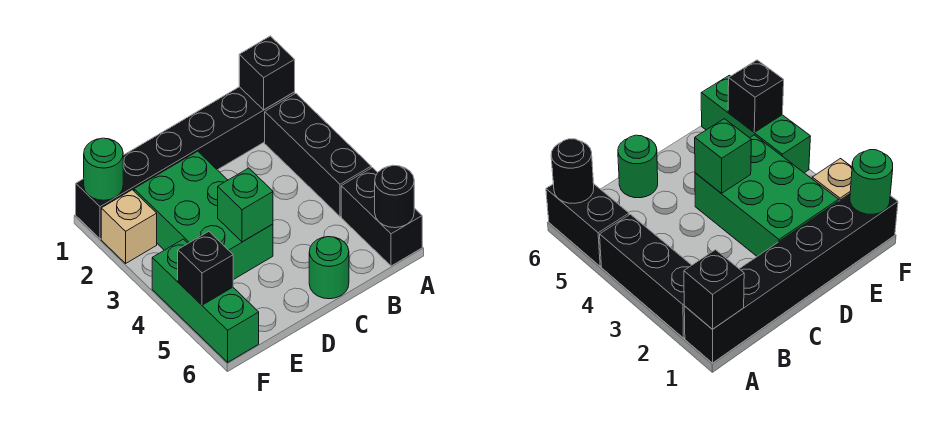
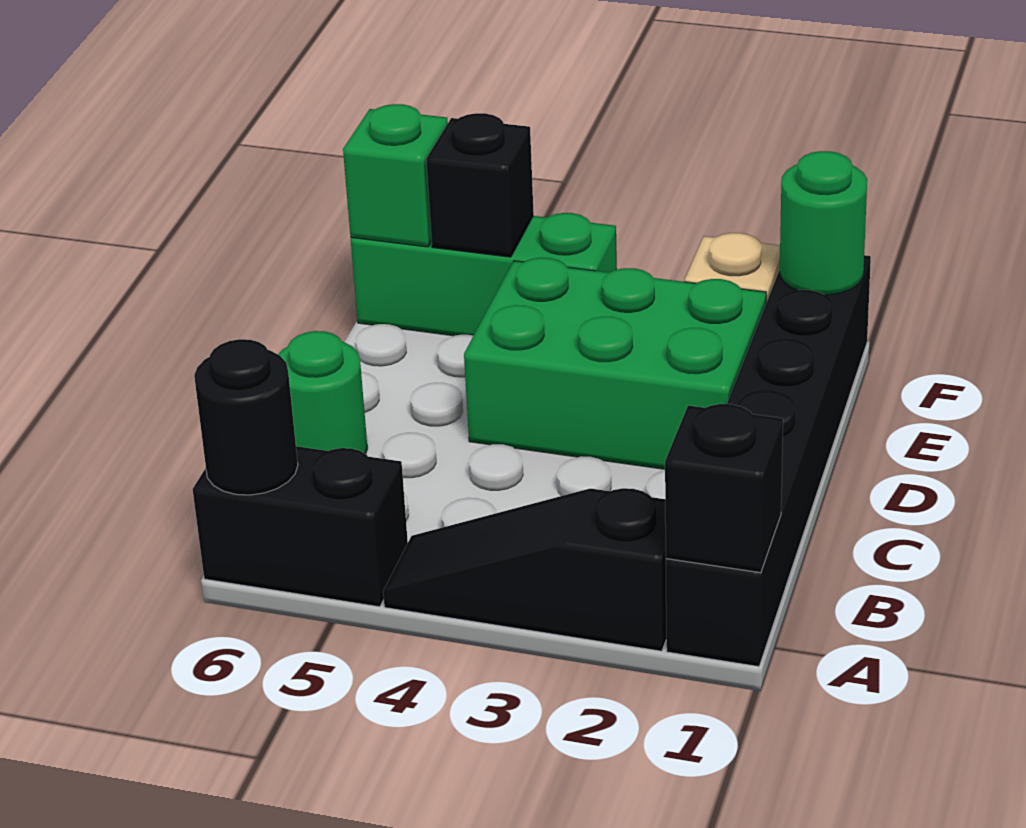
black brick A2:A4 level 1 -> black slope A2:A4 level 1 top 2
green brick D4 level 2 -> green brick F6 level 2

